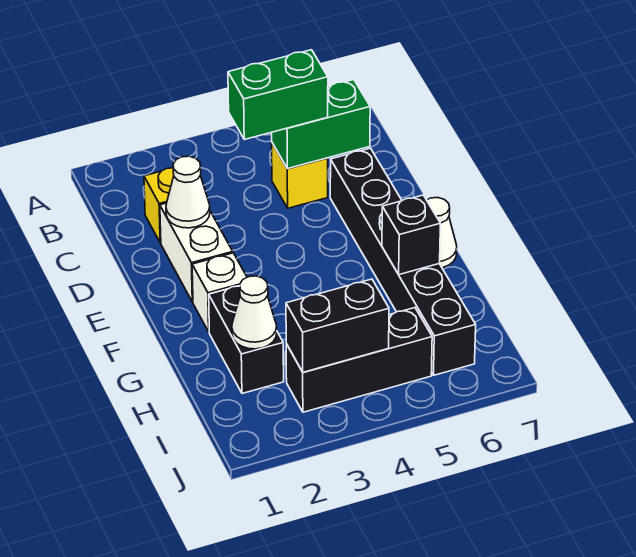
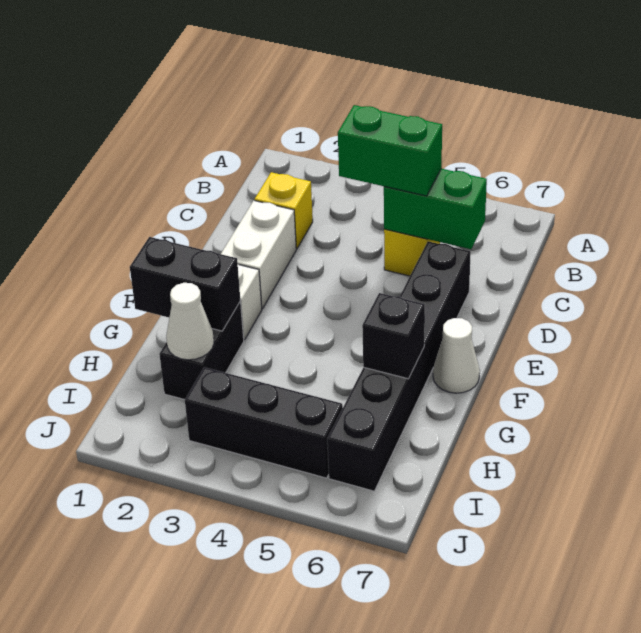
white cone D2 level 2 -> none
black brick I3:I4 level 2 -> black brick G1:G2 level 2

